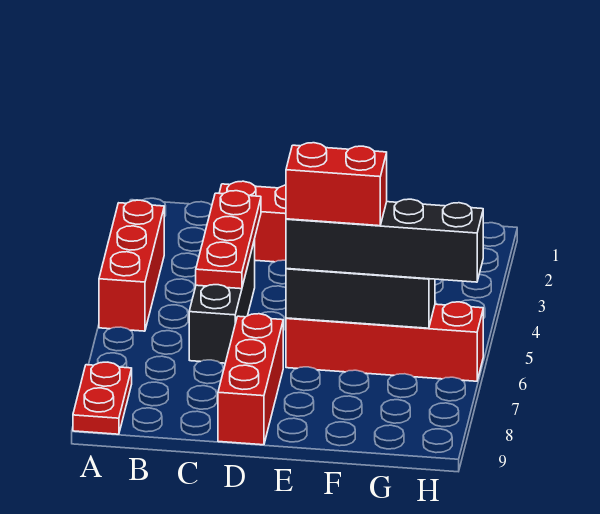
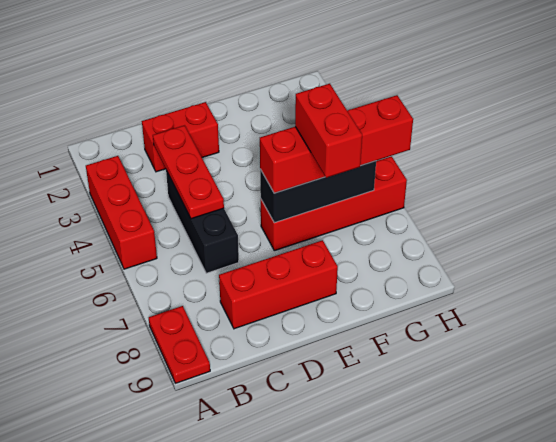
red brick D7:D9 level 1 -> red brick C8:E8 level 1
black brick E6:H6 level 3 -> red brick E6:H6 level 3
red brick E6:F6 level 4 -> red brick F6:F7 level 4

